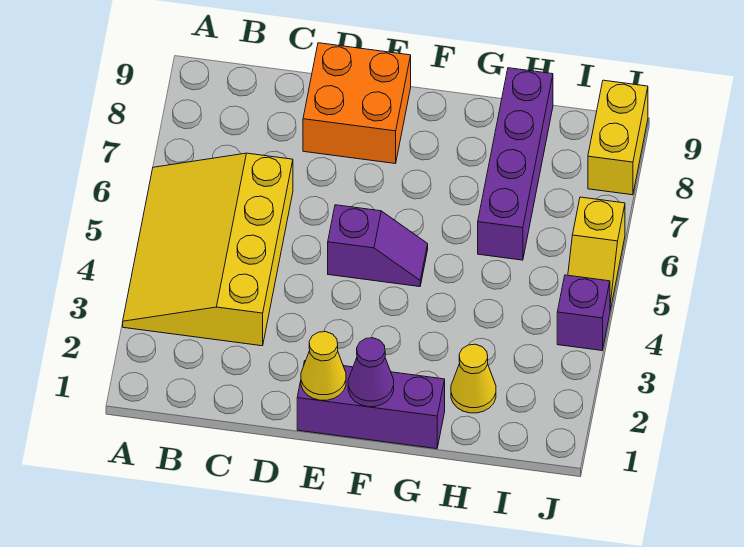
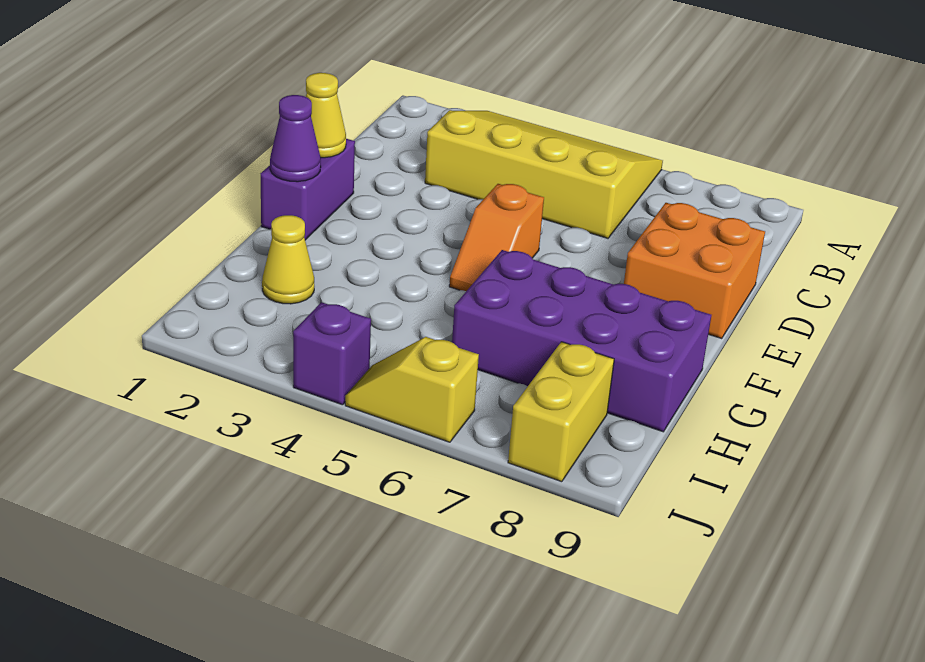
purple brick E1:G1 level 1 -> purple brick E1:F1 level 1
purple slope E5:F5 level 1 top E -> orange slope E5:F5 level 1 top E
purple brick H6:H9 level 1 -> purple brick G6:H9 level 1
yellow brick J8:J9 level 1 -> yellow brick I8:J8 level 1

